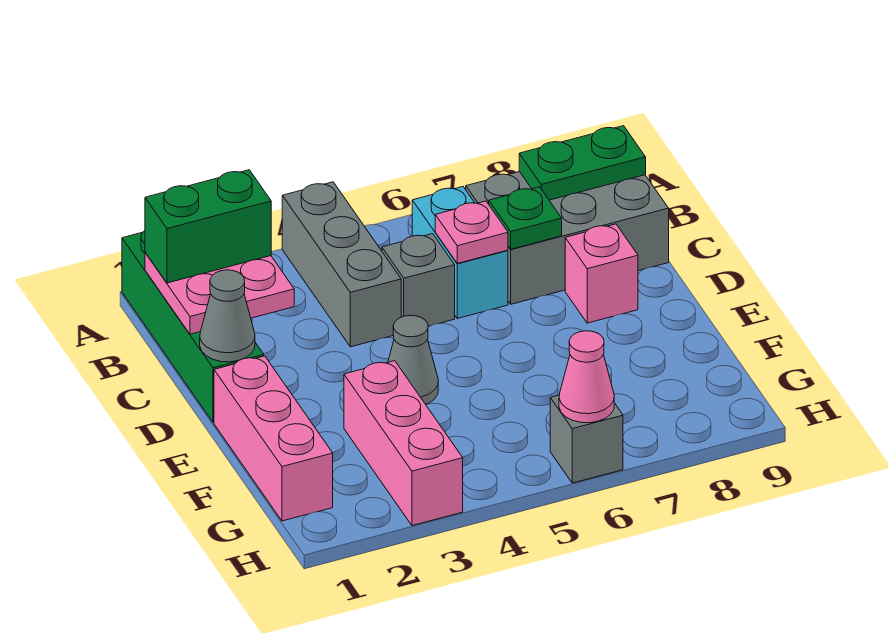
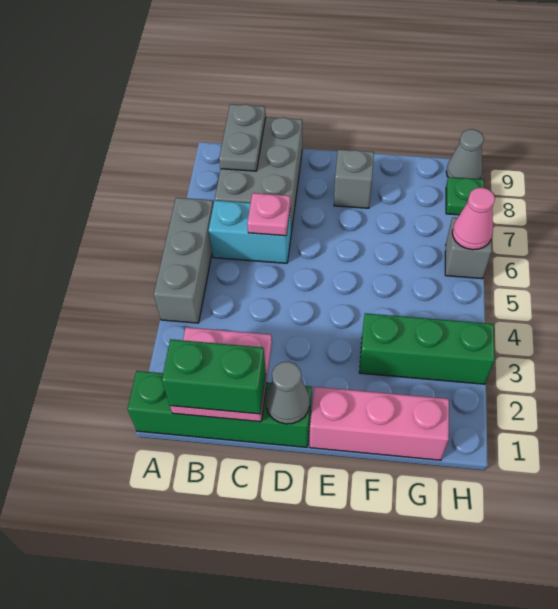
grey brick A4:C4 level 1 -> grey brick A4:A6 level 1
green brick B1:B2 level 3 -> green brick B1:C1 level 3
green plate B8:B9 level 2 -> grey plate B8:B9 level 2
grey brick C5 level 1 -> grey brick E8 level 1
green plate C7 level 2 -> green plate H8 level 1
pink brick D8 level 1 -> none
grey cone E4 level 1 -> grey cone H9 level 1
pink brick F3:H3 level 1 -> green brick F3:H3 level 1

